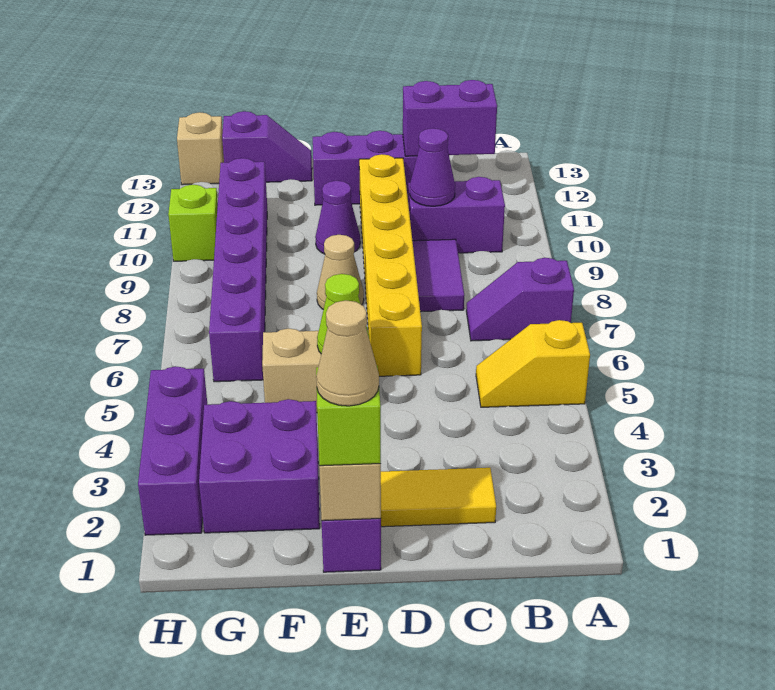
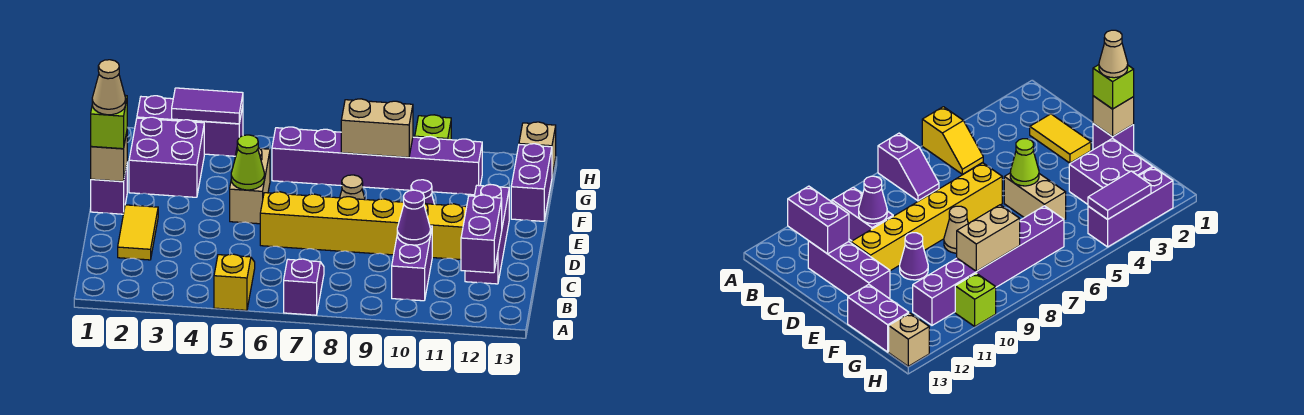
purple tile C8:C9 level 1 -> purple tile H3:H4 level 2
purple slope F13:G13 level 1 top G -> purple brick F13:G13 level 1
none -> tan brick G8:G9 level 2

